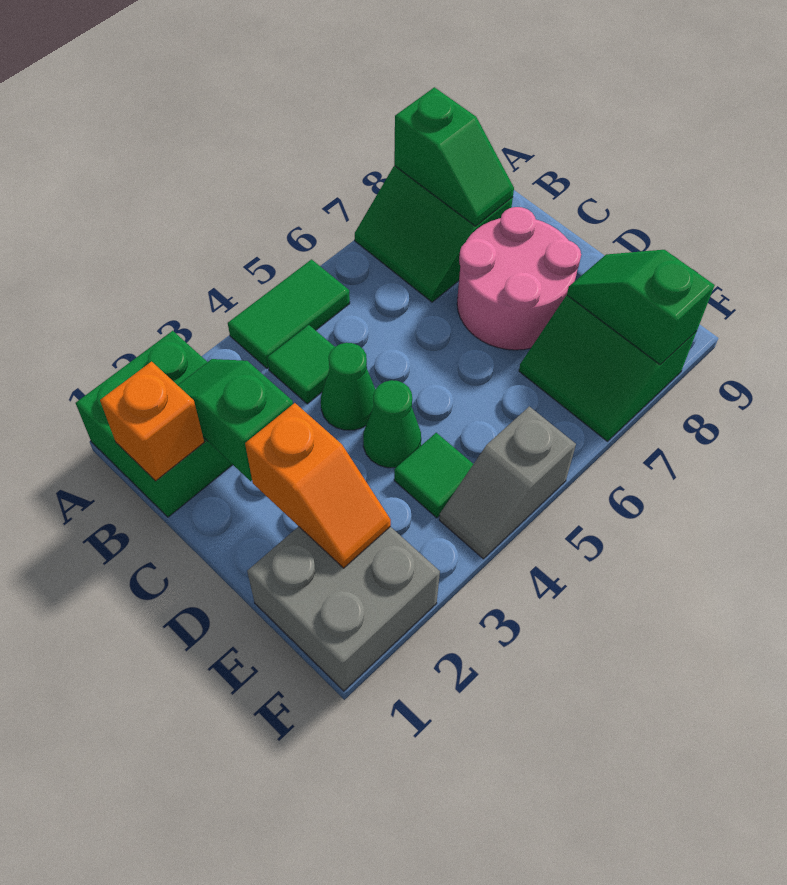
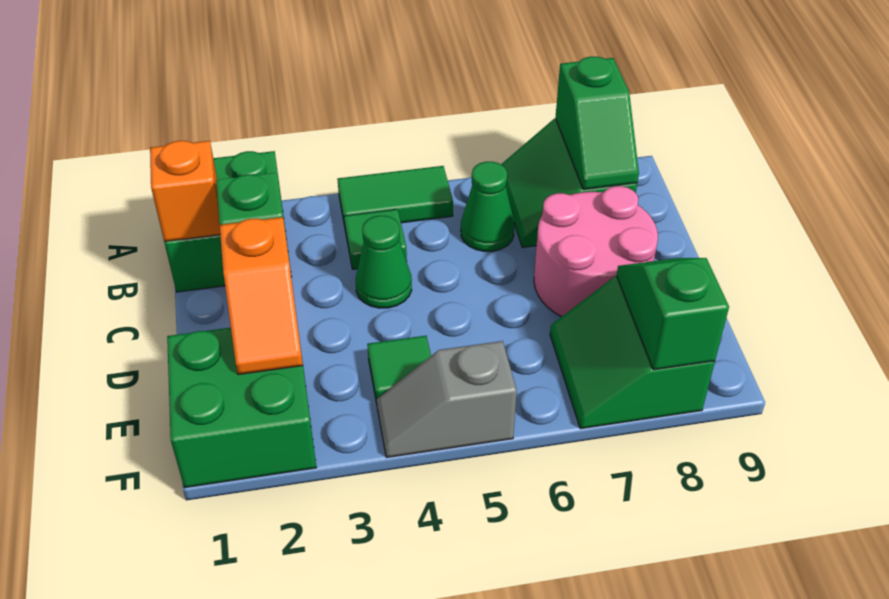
green cone D4 level 1 -> green cone B6 level 1
grey brick E1:F2 level 1 -> green brick E1:F2 level 1

